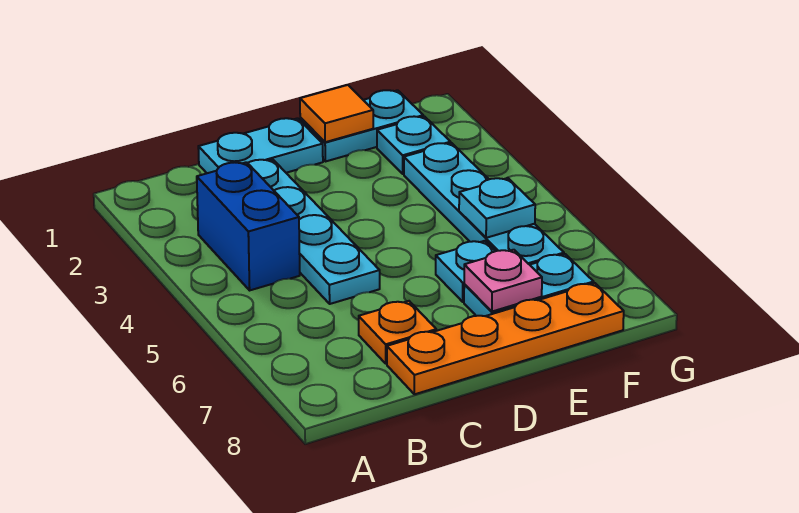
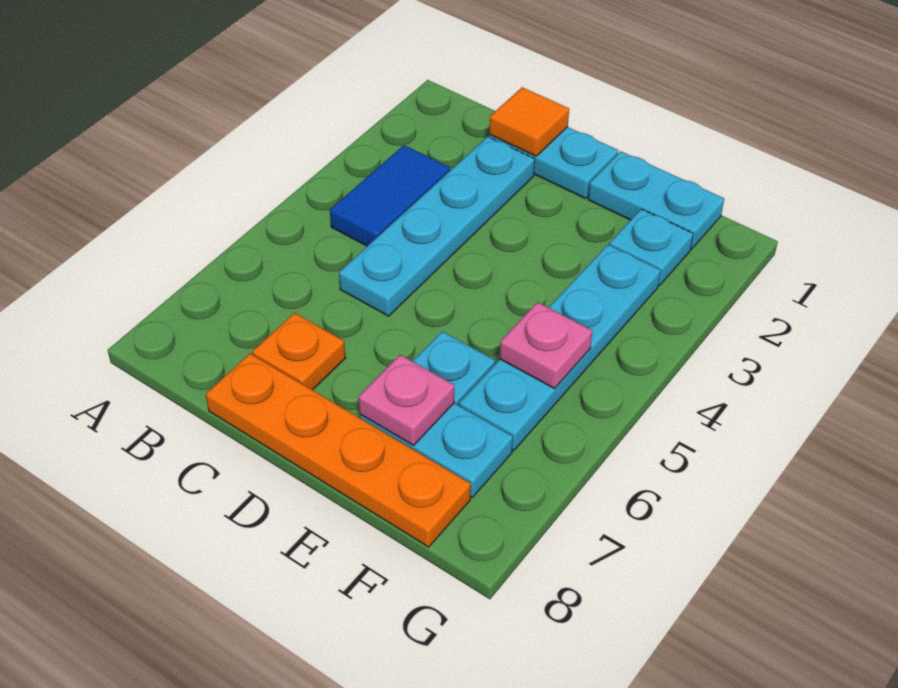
blue brick B3:B4 level 1 -> blue tile B3:B4 level 1
orange tile E1 level 2 -> orange tile C1 level 2
cyan plate F5 level 2 -> pink plate F5 level 2

